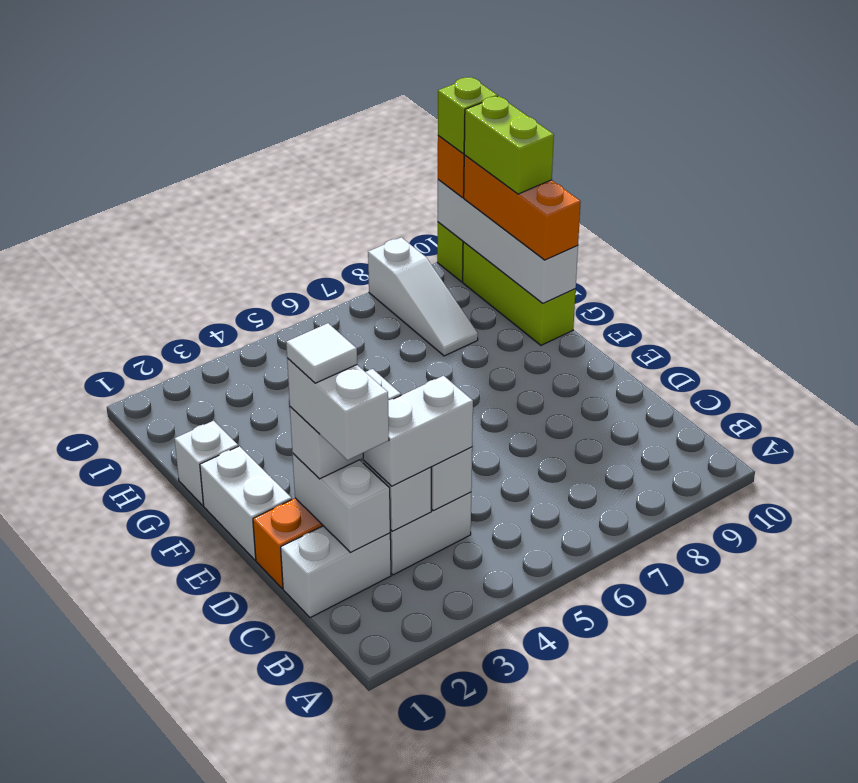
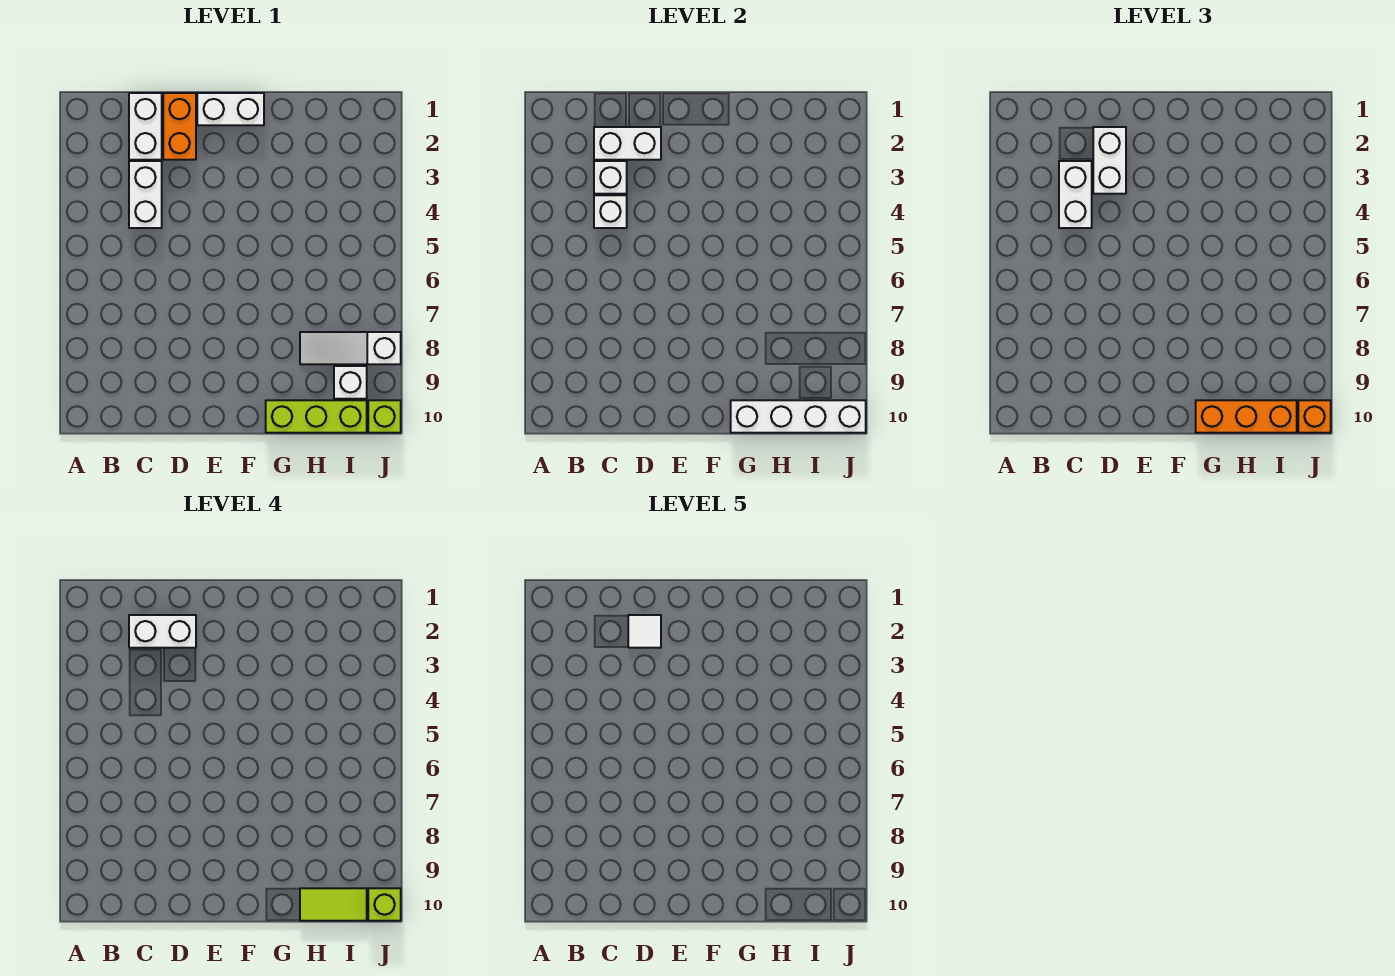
white brick G1 level 1 -> white brick I9 level 1
lime brick H10:I10 level 4 -> lime tile H10:I10 level 4

